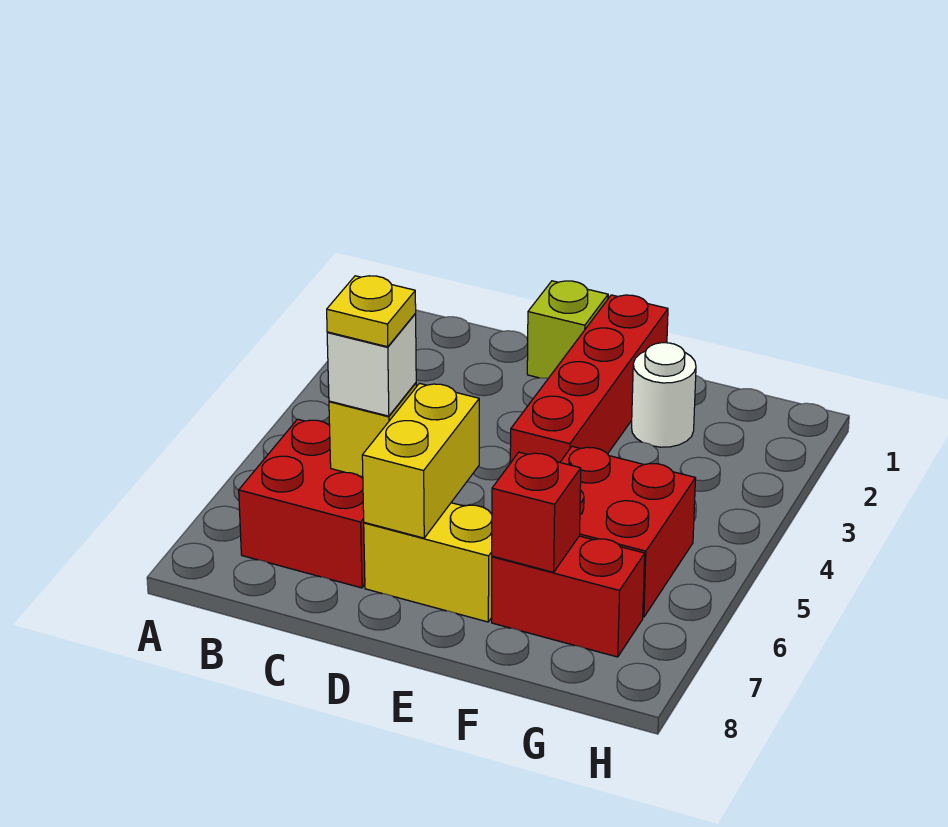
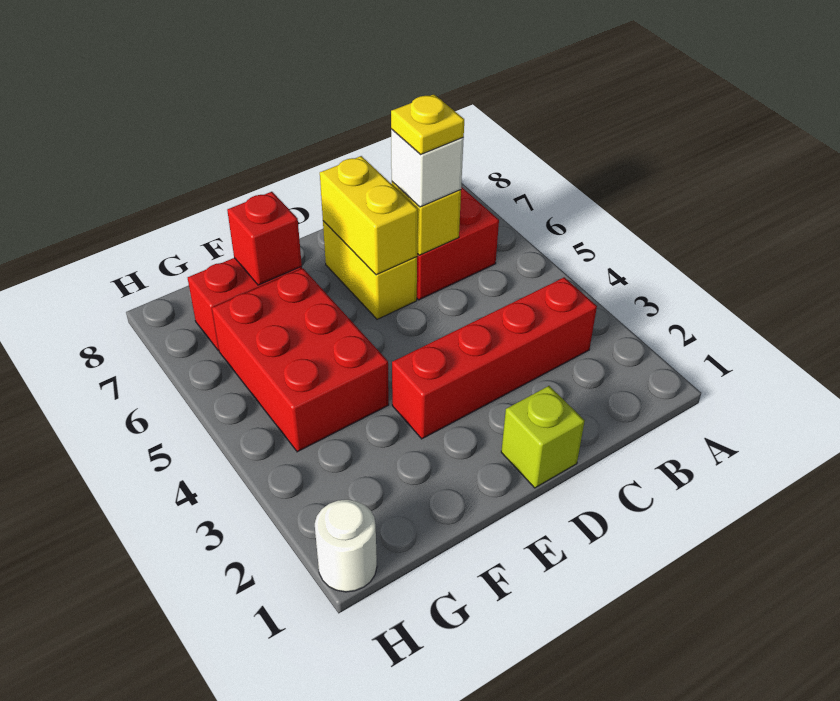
yellow brick D7:E7 level 1 -> yellow brick D6:D7 level 1
red brick E1:E4 level 1 -> red brick B3:E3 level 1
white round brick F2 level 1 -> white round brick H1 level 1
red brick F5:G6 level 1 -> red brick F4:G6 level 1

